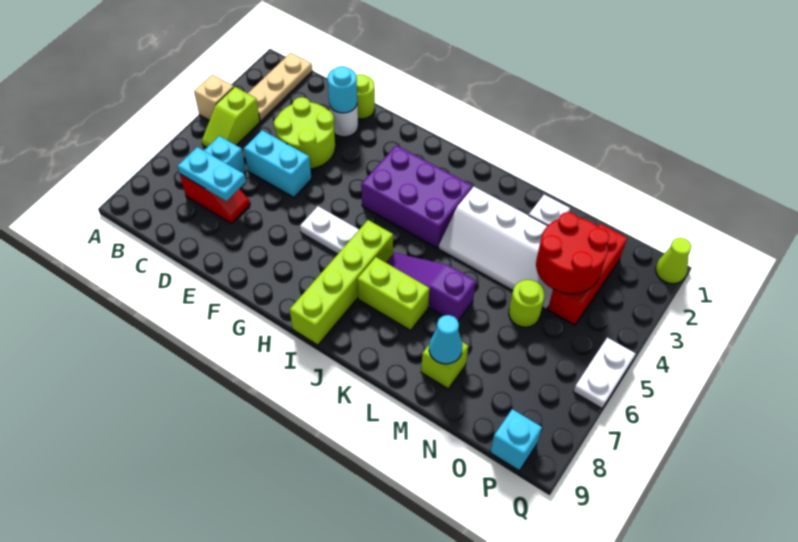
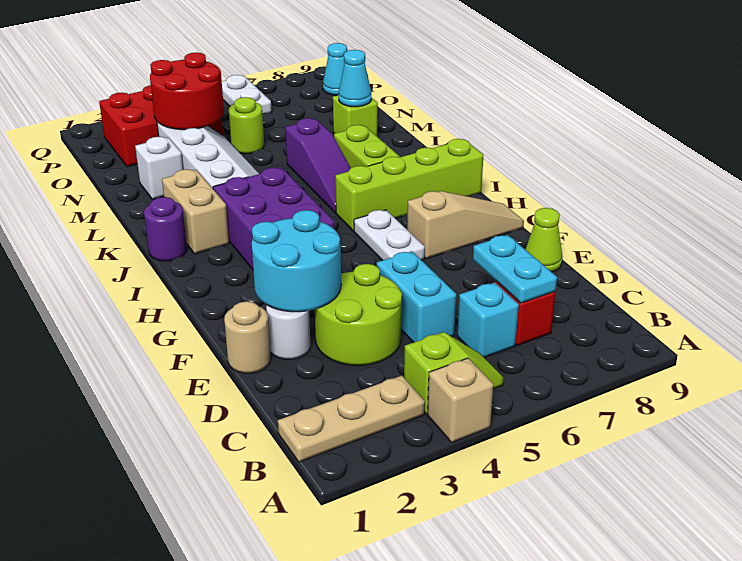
lime round brick E1 level 1 -> tan round brick E1 level 1
cyan round brick E2 level 2 -> cyan round brick E2:F3 level 2
none -> tan slope G7:G9 level 1 top 7
none -> purple round brick J1 level 1
none -> tan brick J2:K2 level 1
red brick O2:O4 level 1 -> red brick O2:P4 level 1
cyan brick P9 level 1 -> cyan cone P9 level 1
lime cone Q1 level 1 -> lime cone E9 level 1
white plate Q5:Q6 level 1 -> white plate P6:Q6 level 1

